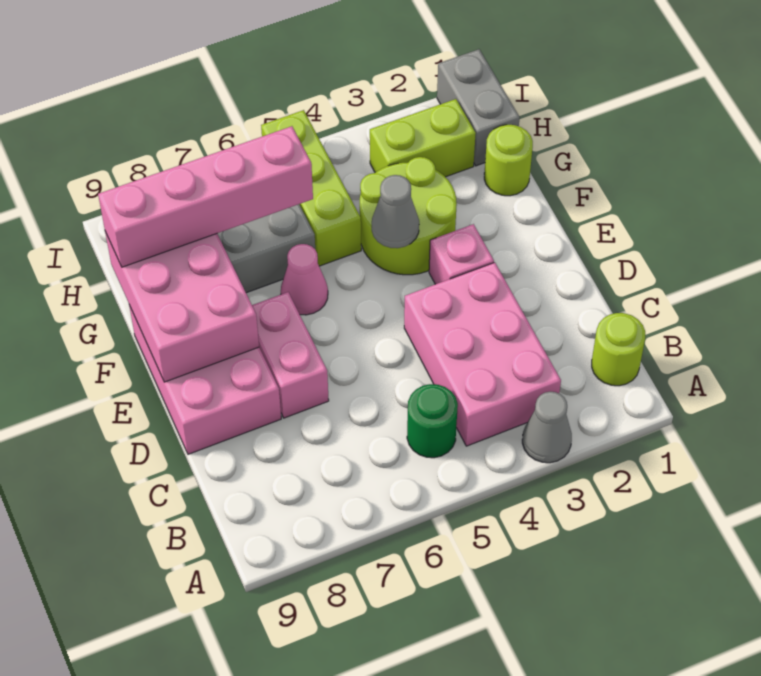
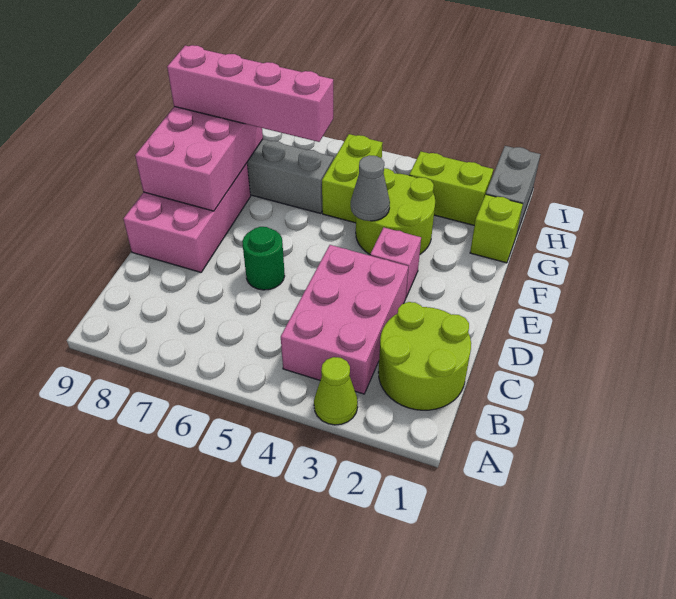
grey cone A3 level 1 -> lime cone A3 level 1
lime round brick B1 level 1 -> lime round brick B1:C2 level 1
green round brick B5 level 1 -> green round brick D6 level 1
pink brick D7:E7 level 1 -> none
pink cone F6 level 1 -> none
lime round brick G1 level 1 -> lime brick G1 level 1
lime brick G5:I5 level 1 -> lime brick G5:H5 level 1

